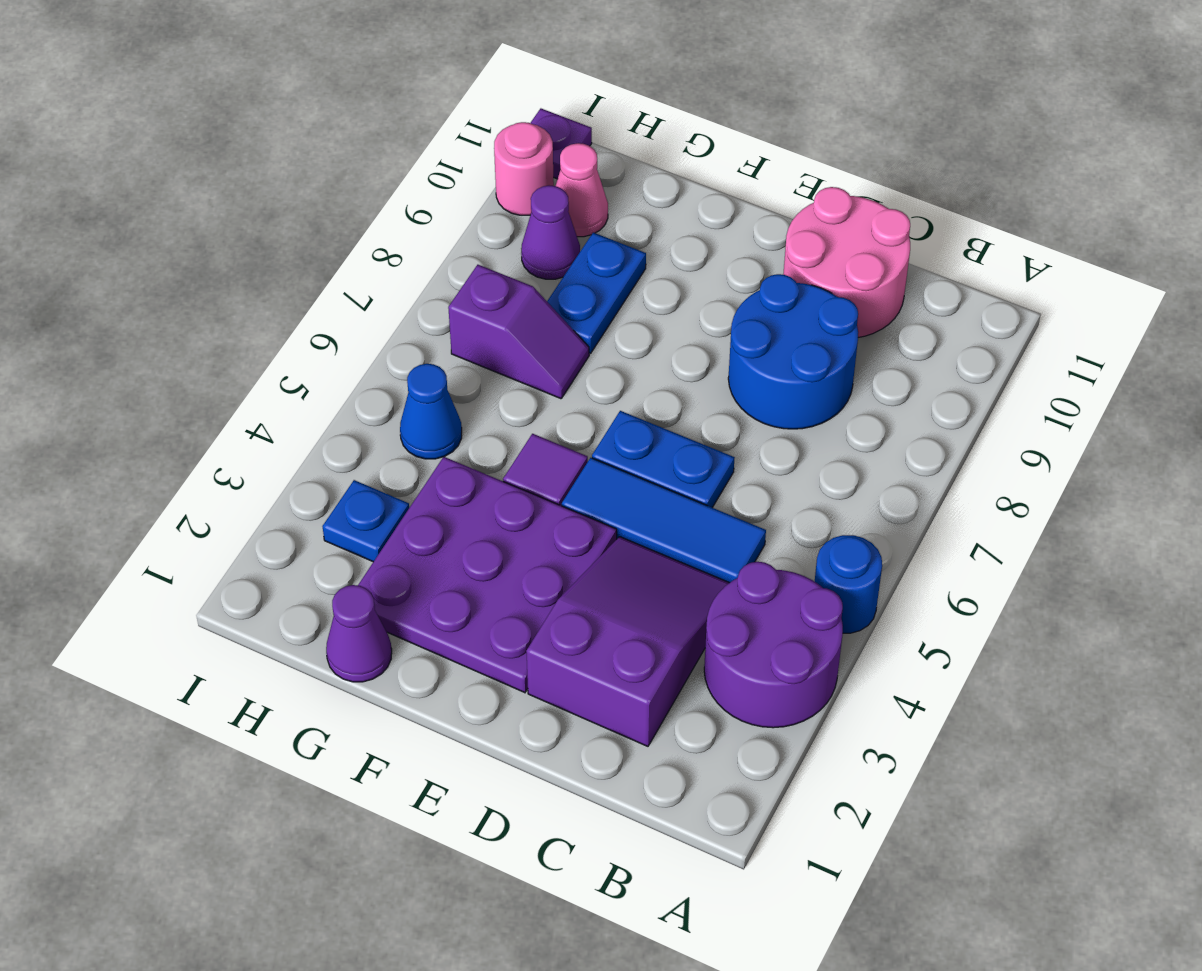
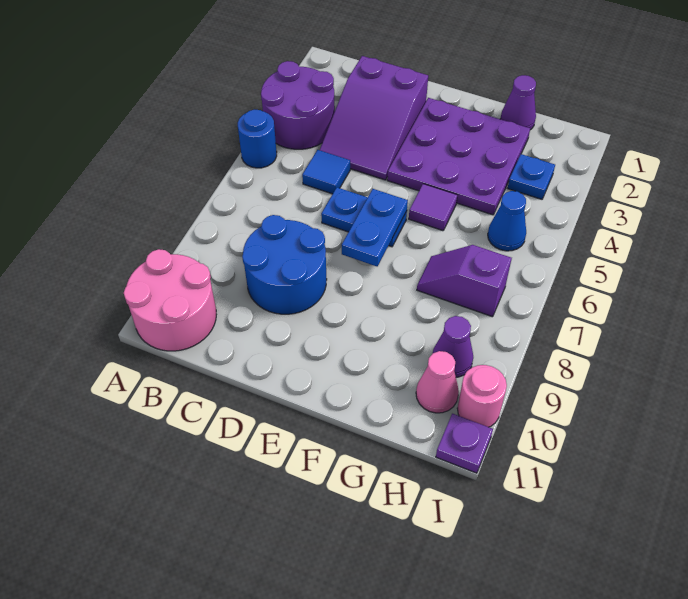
blue tile C5:E5 level 1 -> blue tile C5 level 1
pink round brick C10:D11 level 1 -> pink round brick A10:B11 level 1
blue plate G8:G9 level 1 -> blue plate E6:E7 level 2

